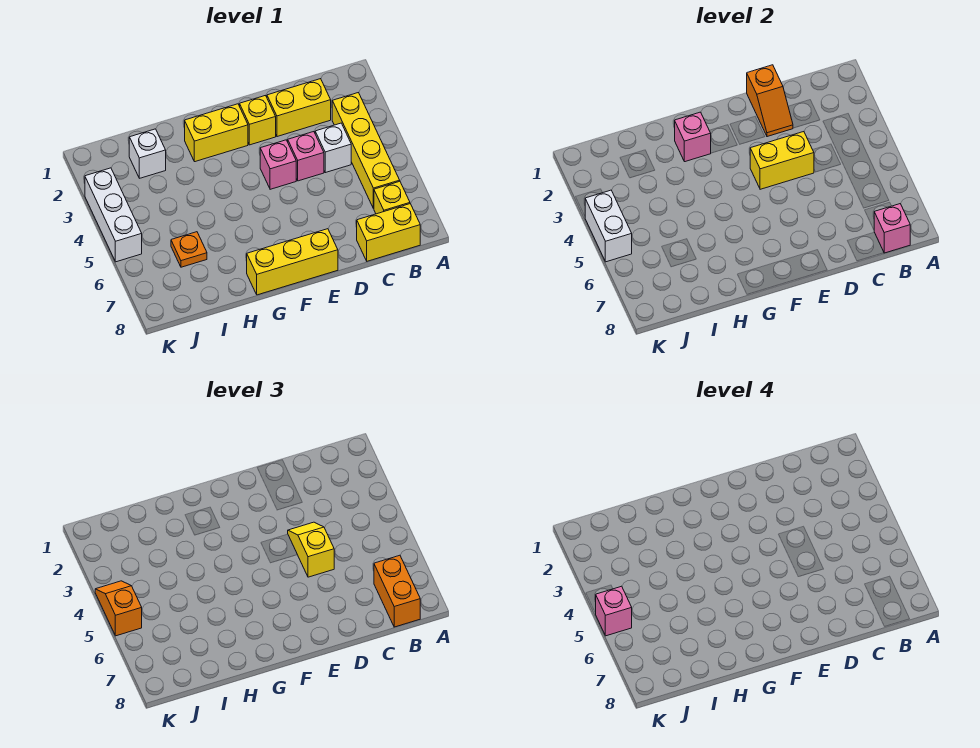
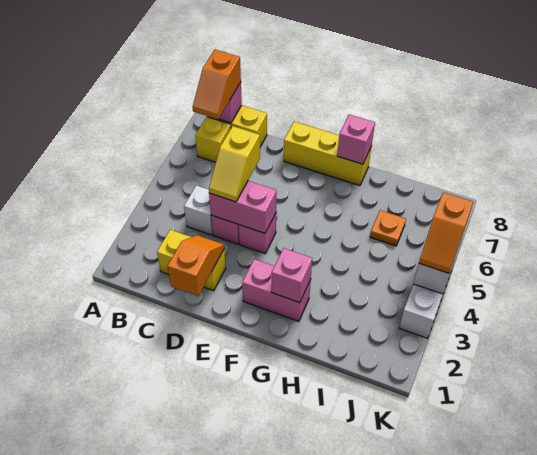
yellow brick B3:B6 level 1 -> none
orange brick B7:B8 level 3 -> orange slope B7:B8 level 3 top 8
yellow brick D4:E4 level 2 -> pink brick D4:E4 level 2
yellow brick E2 level 1 -> none
yellow brick F2:G2 level 1 -> pink brick F2:G2 level 1
white brick I2 level 1 -> none
pink brick K5 level 4 -> pink brick G8 level 2

